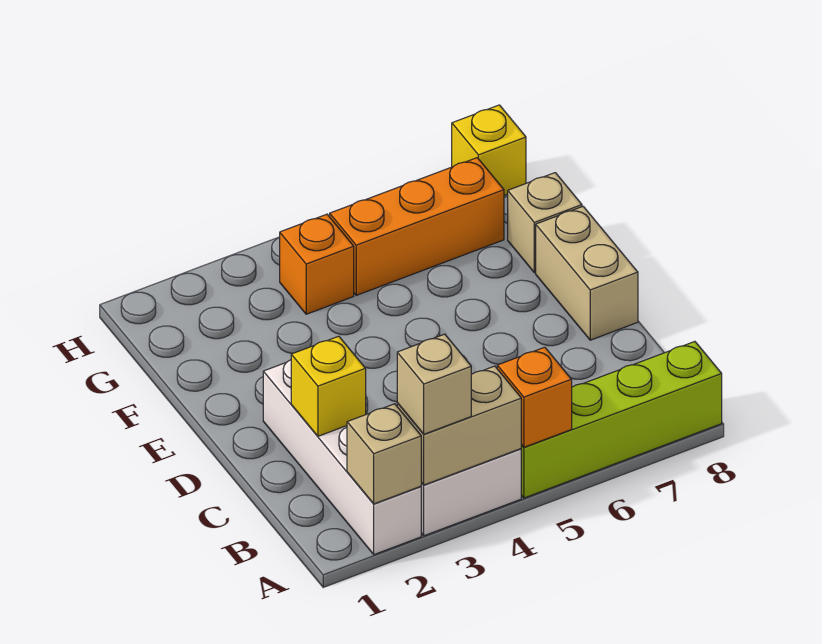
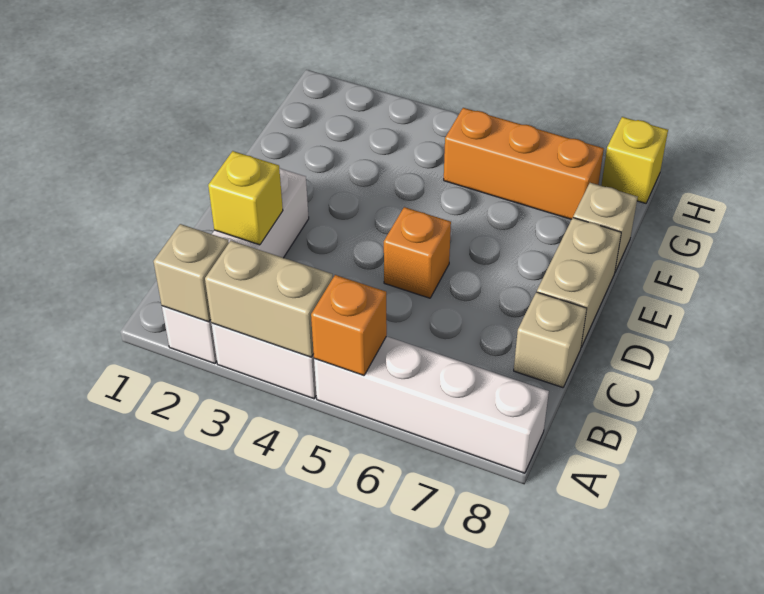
tan brick A3 level 3 -> tan brick C8 level 1
lime brick A5:A8 level 1 -> white brick A5:A8 level 1
orange brick G4 level 1 -> orange brick D5 level 1

